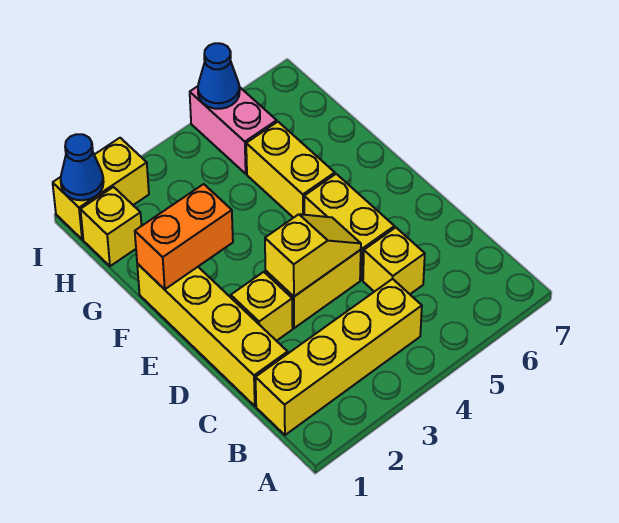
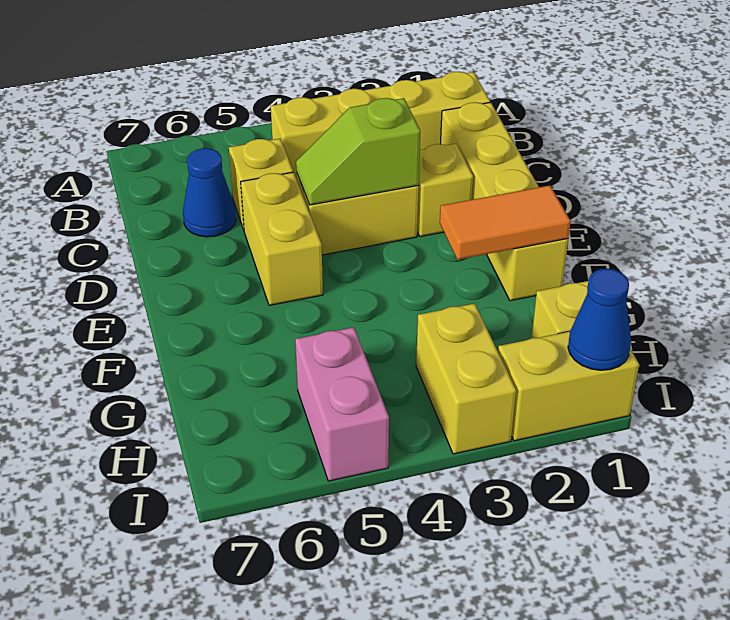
yellow slope D3:D4 level 2 top 3 -> lime slope D3:D4 level 2 top 3
orange brick F1:F2 level 2 -> orange tile F1:F2 level 2
yellow brick F5:G5 level 1 -> yellow brick H3:I3 level 1
blue cone I5 level 2 -> blue cone C6 level 1

